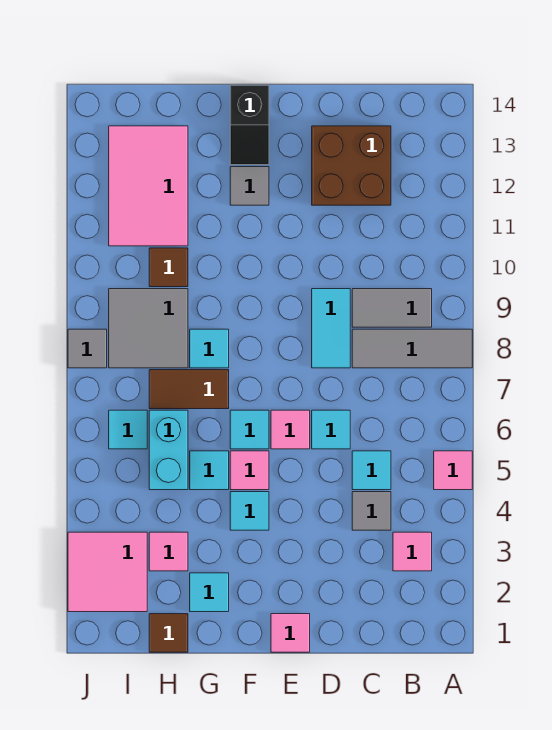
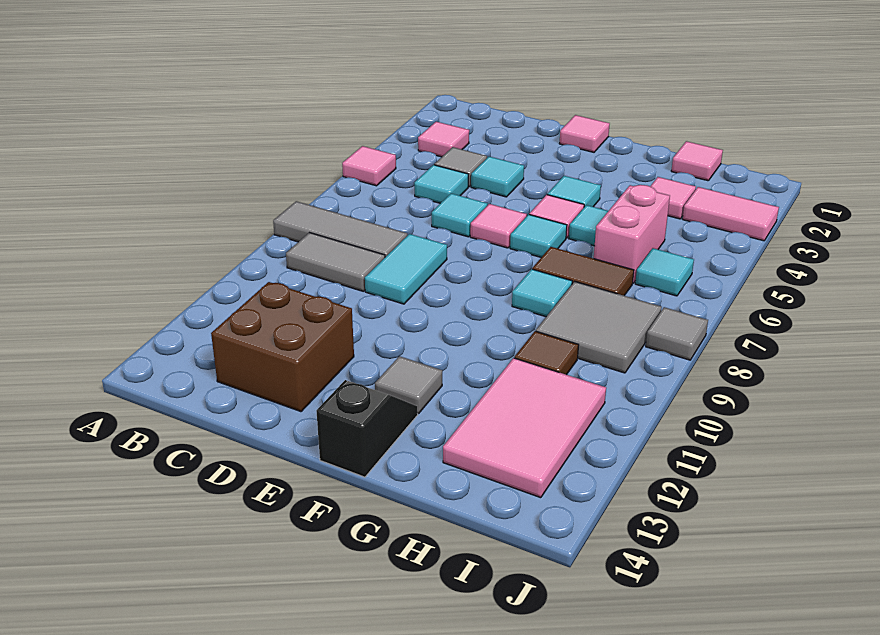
cyan tile G2 level 1 -> cyan tile D4 level 1
brown tile H1 level 1 -> pink tile H1 level 1
cyan brick H5:H6 level 1 -> pink brick H5:H6 level 1
pink tile I2:J3 level 1 -> pink tile I3:J3 level 1

